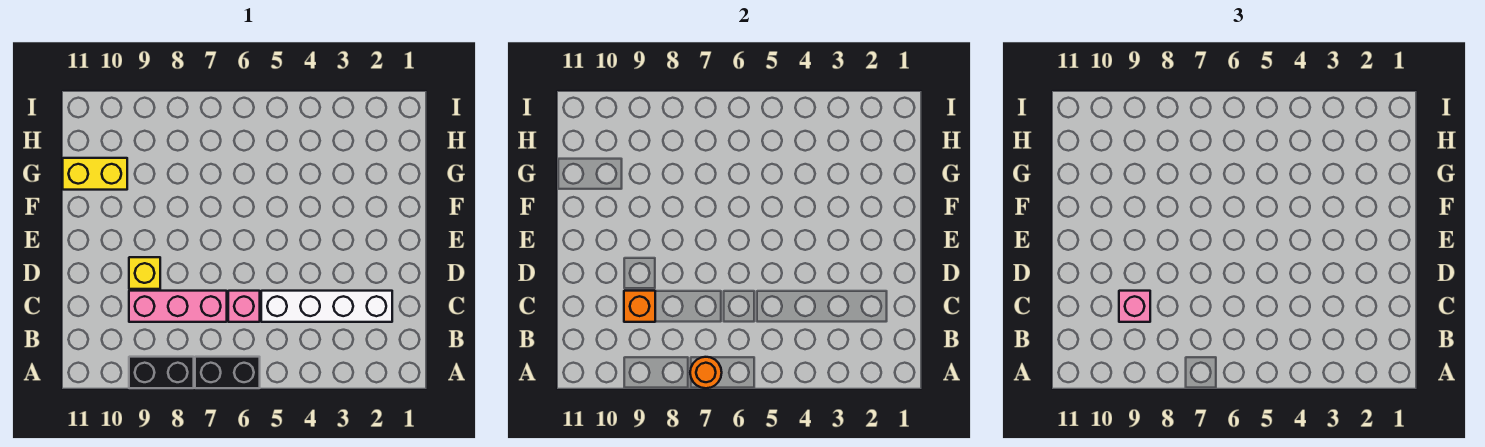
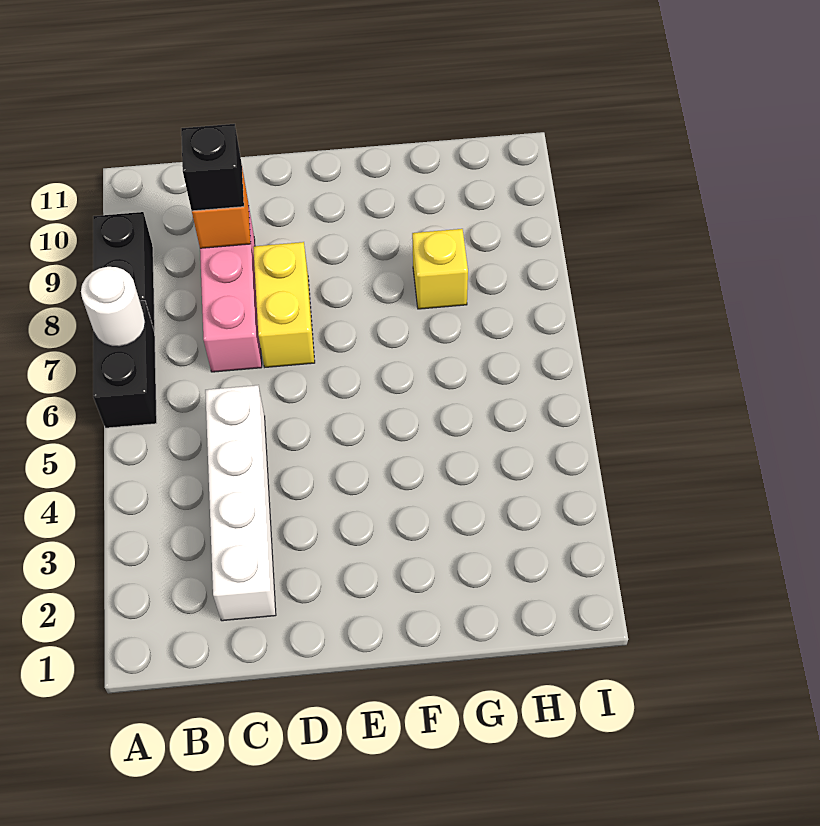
orange round brick A7 level 2 -> white round brick A7 level 2
pink brick C6 level 1 -> none
pink brick C9 level 3 -> black brick C9 level 3
yellow brick D9 level 1 -> yellow brick G8 level 1
yellow brick G10:G11 level 1 -> yellow brick D7:D8 level 1

